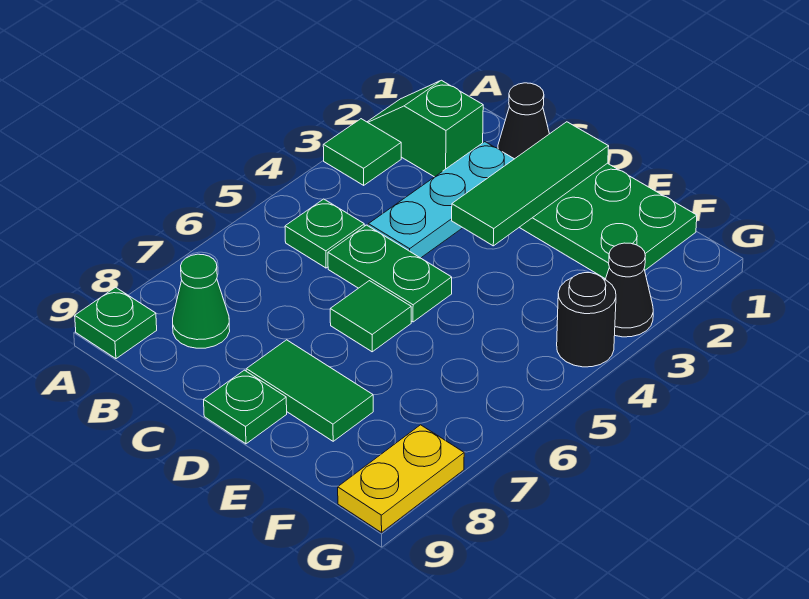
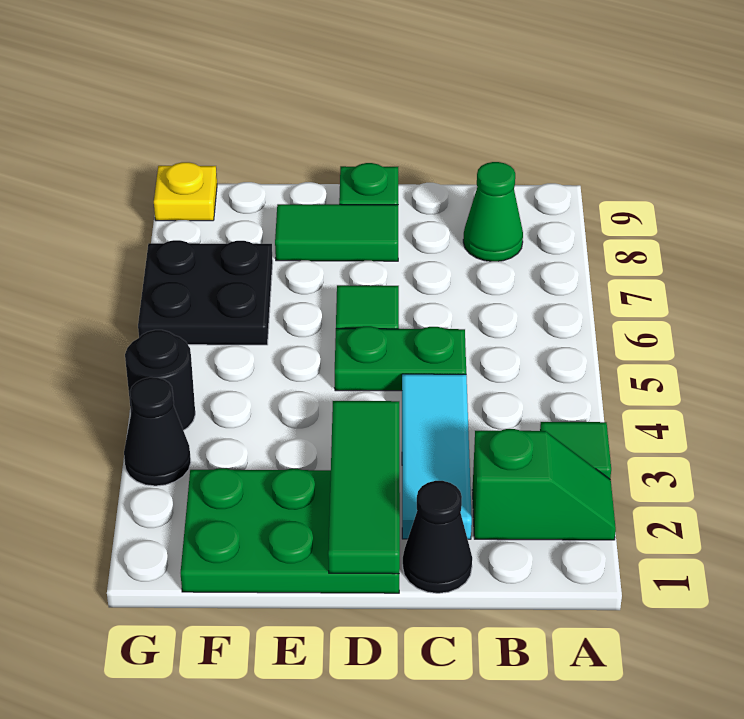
green plate A9 level 1 -> none
green plate B5 level 1 -> none
cyan plate C2:C4 level 1 -> cyan tile C2:C4 level 1
none -> black plate F6:G7 level 1
yellow plate G8:G9 level 1 -> yellow plate G9 level 1

